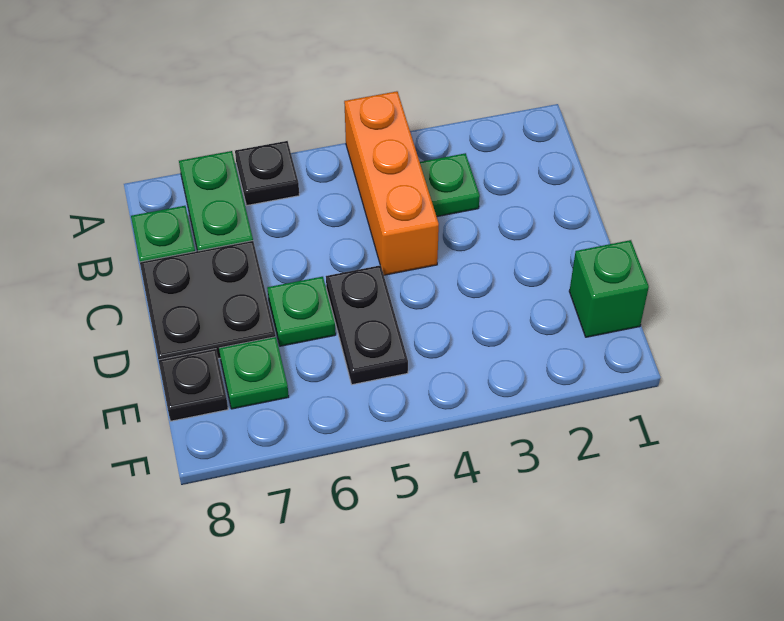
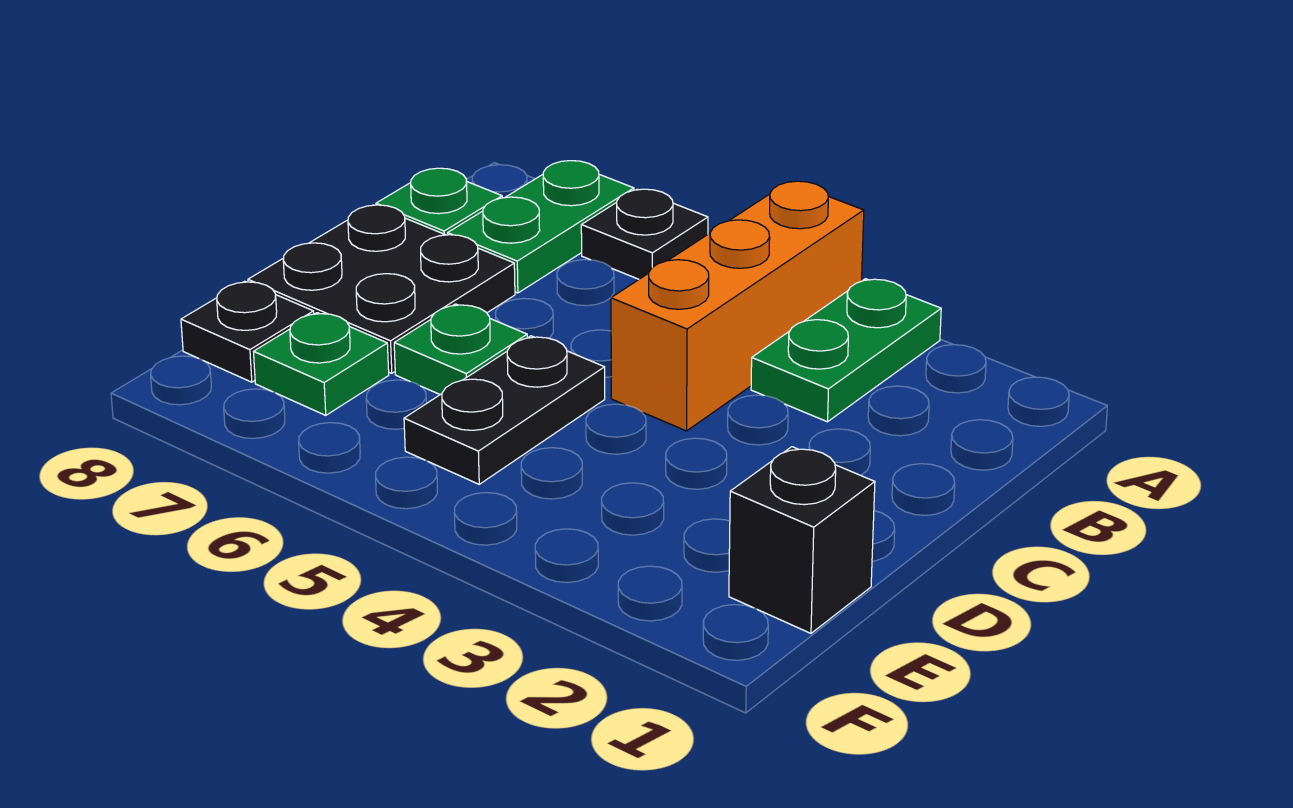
green plate B3 level 1 -> green plate A3:B3 level 1
green brick E1 level 1 -> black brick E1 level 1

